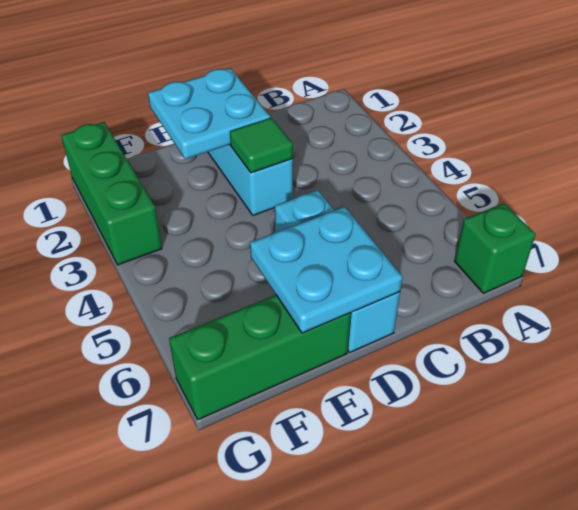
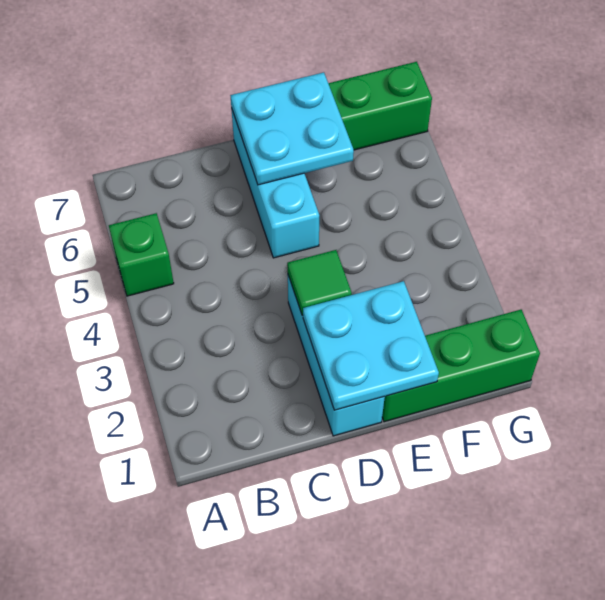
green brick A7 level 1 -> green brick A5 level 1
green brick G1:G3 level 1 -> green brick E1:G1 level 1

